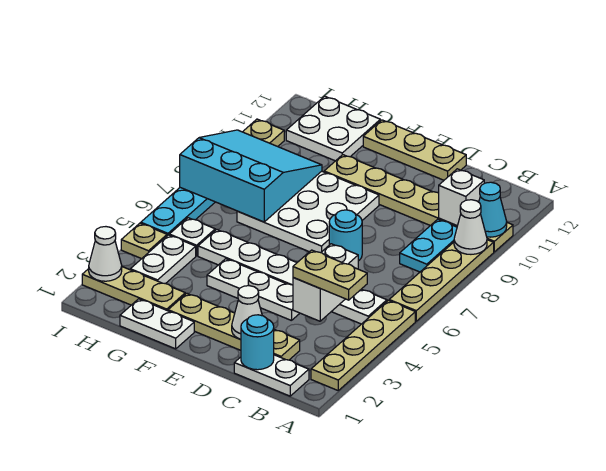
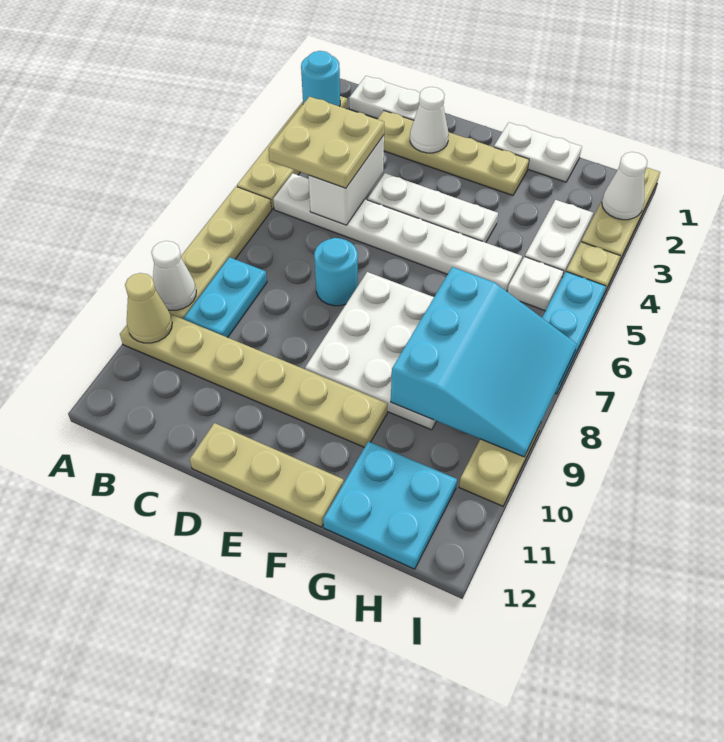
cyan cone A10 level 2 -> tan cone A10 level 2
tan plate B4:C4 level 3 -> tan plate B4:C5 level 3
white brick B10 level 2 -> none
cyan round brick C1 level 2 -> cyan round brick A2 level 2
tan plate G2:I2 level 1 -> tan plate I1:I3 level 1
cyan slope G7:I9 level 2 top 7 -> cyan slope G7:I9 level 2 top G
white plate G11:H12 level 1 -> cyan plate G11:H12 level 1

